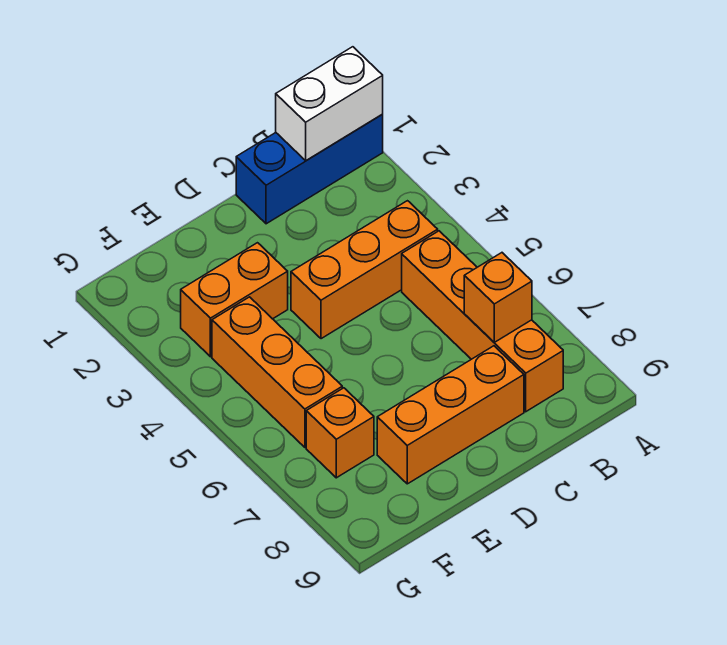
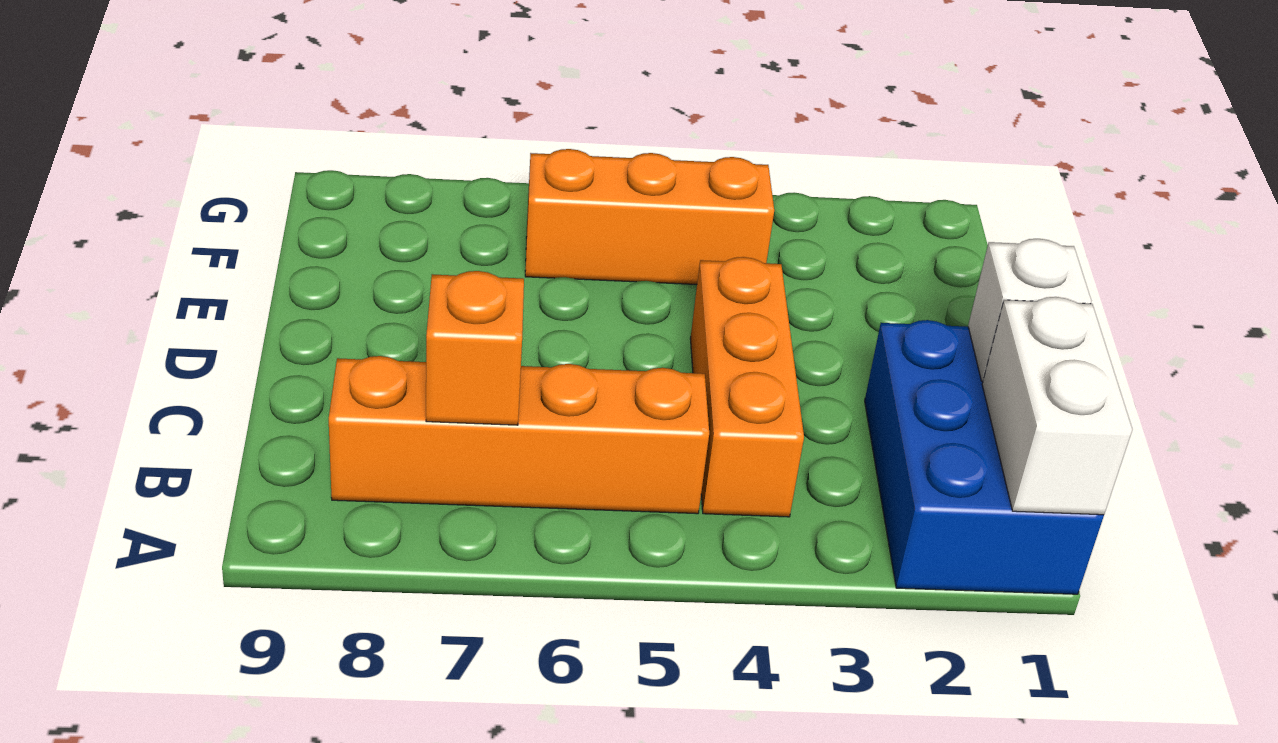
blue brick A1:C1 level 1 -> blue brick A1:C2 level 1
none -> white brick C1 level 2
orange brick C8:E8 level 1 -> none
orange brick E3:F3 level 1 -> none
orange brick F7 level 1 -> none

